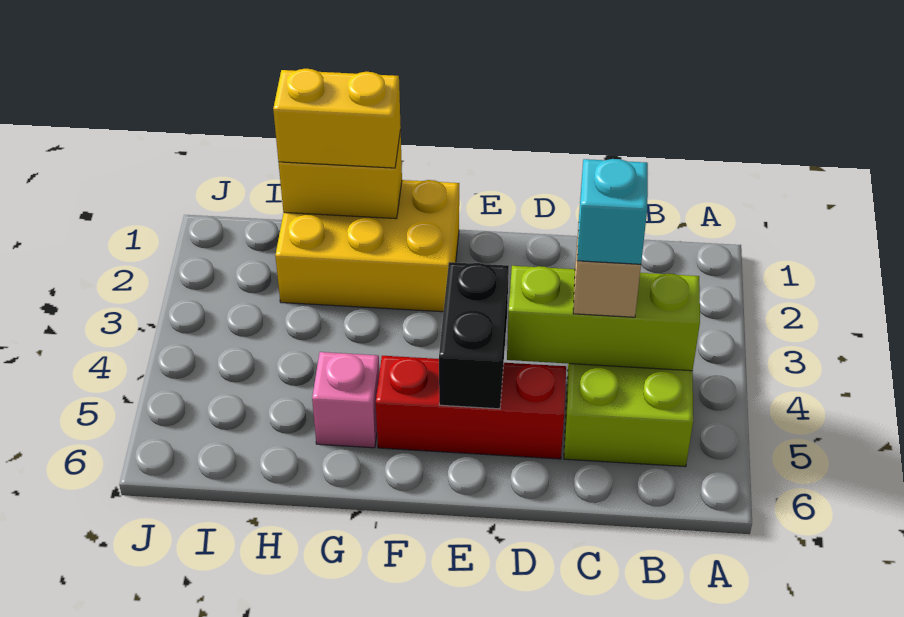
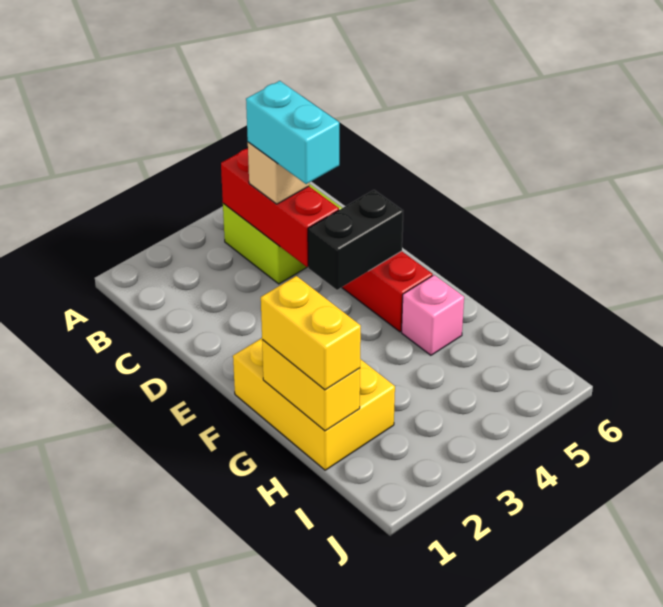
lime brick B4:D4 level 2 -> red brick B4:D4 level 2
cyan brick C4 level 4 -> cyan brick C4:D4 level 4

